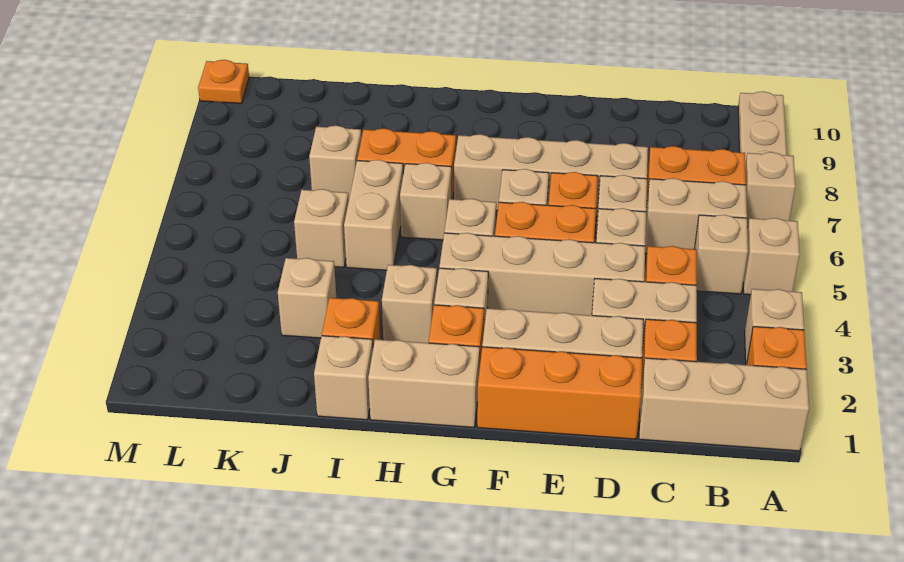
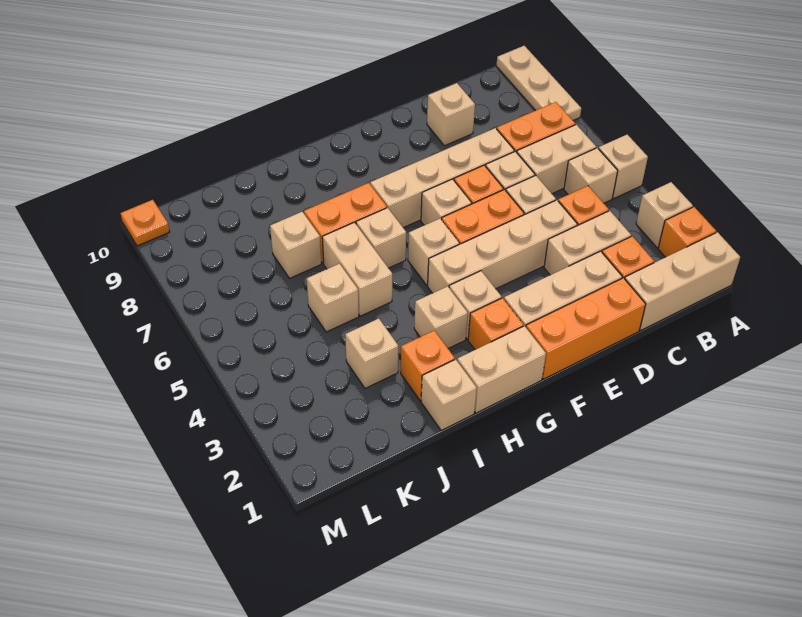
tan brick A7 level 1 -> tan brick D9 level 1

